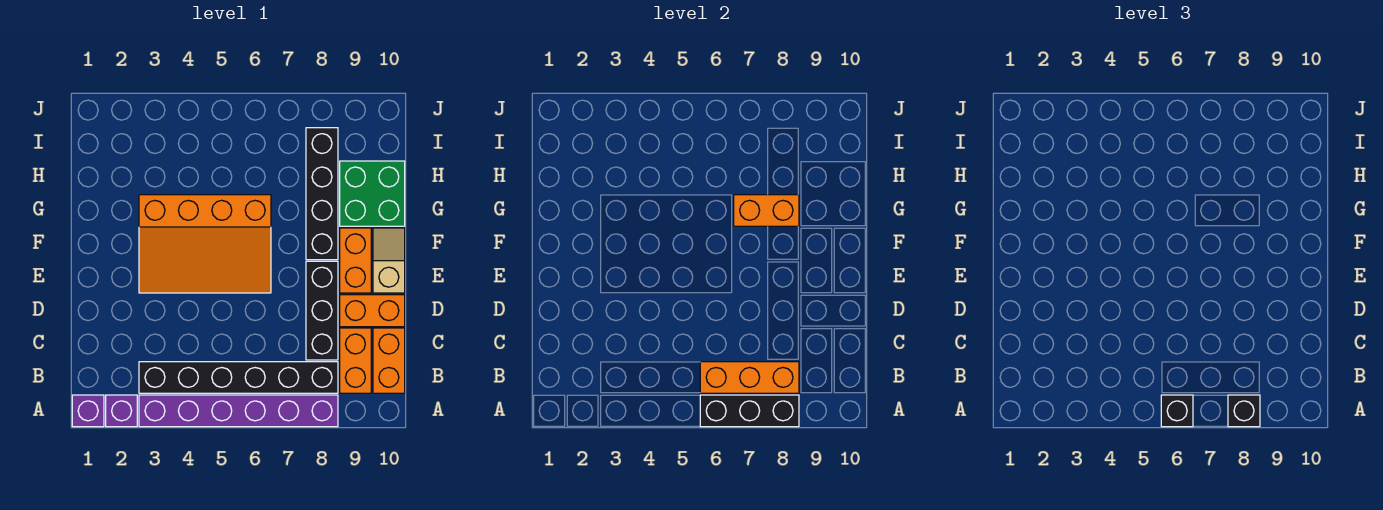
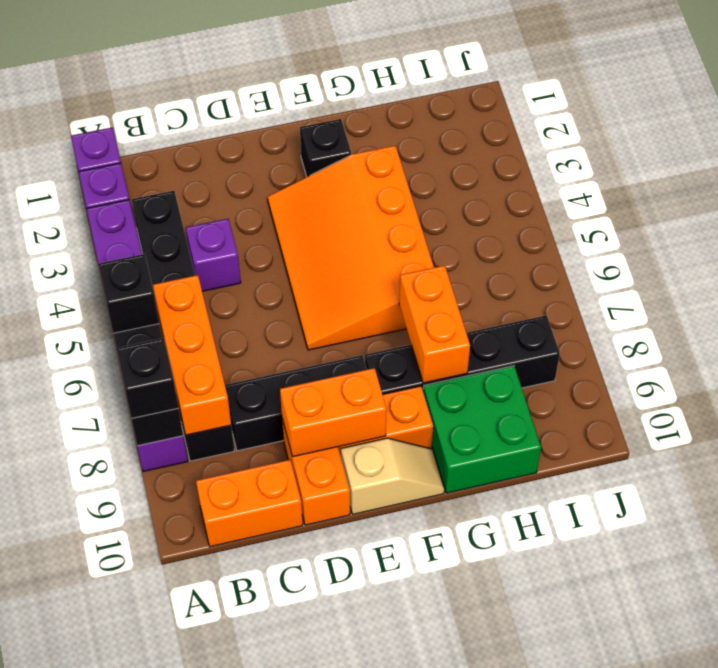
orange brick B9:C9 level 1 -> orange brick D9:E9 level 2
none -> purple brick C4 level 1
none -> black brick F2 level 1

